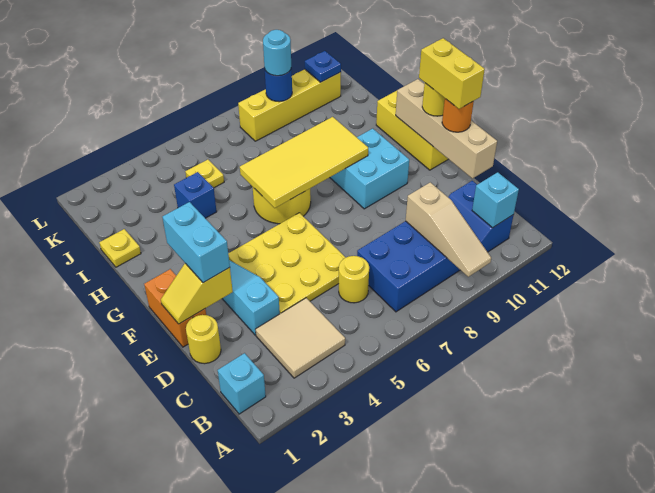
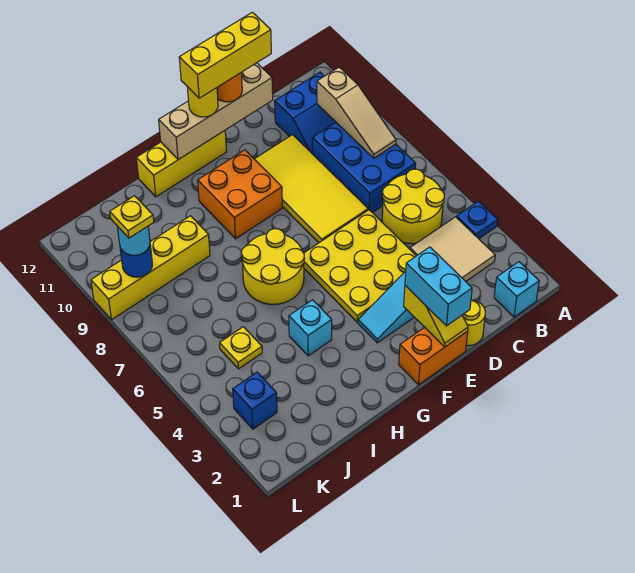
tan slope A9:C9 level 2 top C -> tan slope B8:B10 level 2 top 10
cyan brick B11 level 2 -> cyan brick H4 level 1
yellow round brick C6 level 1 -> yellow round brick B5:C6 level 1
cyan brick E2:F2 level 3 -> cyan brick E1:E2 level 3
yellow brick E12:F12 level 4 -> yellow brick D12:F12 level 4
cyan brick F9:G10 level 1 -> orange brick F9:G10 level 1
yellow tile G6:H9 level 2 -> yellow tile D7:E10 level 1
yellow plate I1 level 1 -> yellow plate K9 level 4
blue brick I4 level 1 -> blue brick K3 level 1
yellow brick K8:K11 level 1 -> yellow brick I9:L9 level 1
blue plate K11 level 2 -> blue plate A4 level 1

